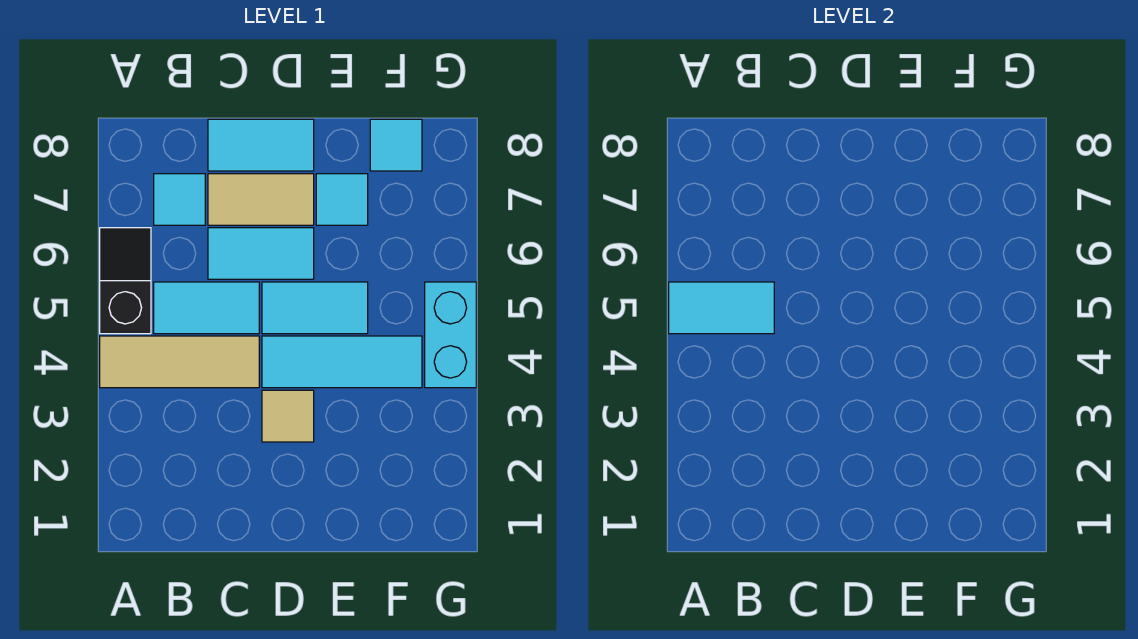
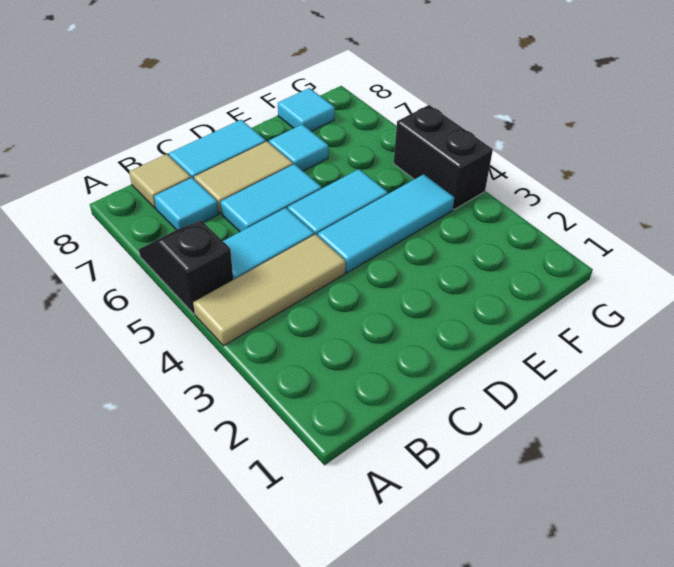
cyan tile A5:B5 level 2 -> none
tan tile D3 level 1 -> tan tile B8 level 1
cyan brick G4:G5 level 1 -> black brick G4:G5 level 1

